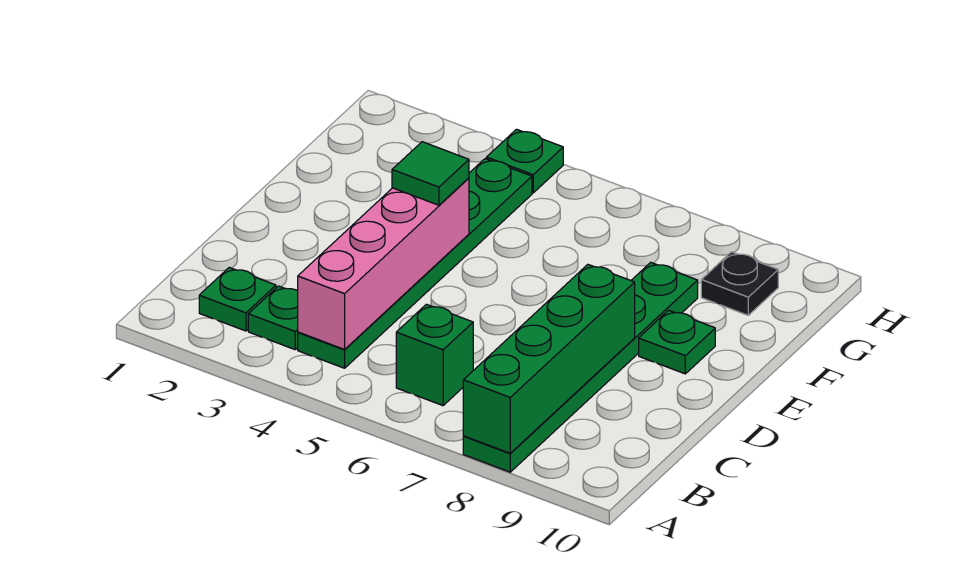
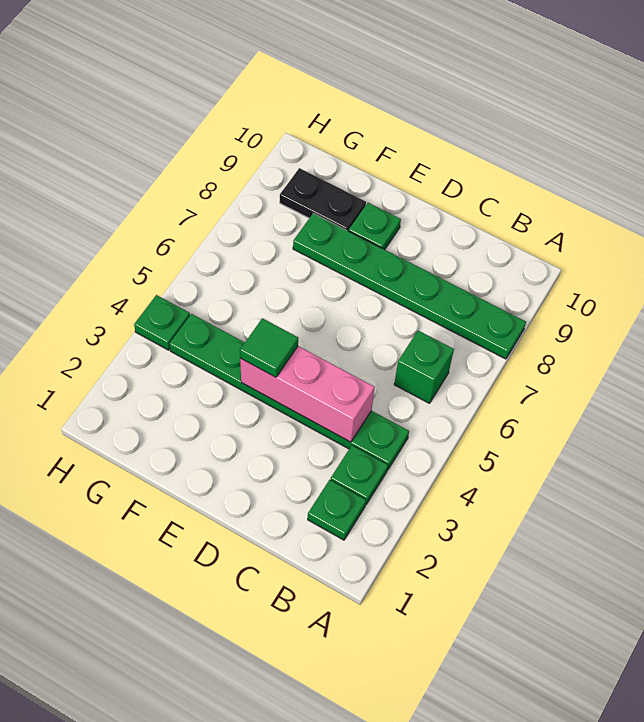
green brick A8:D8 level 2 -> none
pink brick B4:E4 level 2 -> pink brick C4:E4 level 2
black plate G9 level 1 -> black plate F9:G9 level 1

